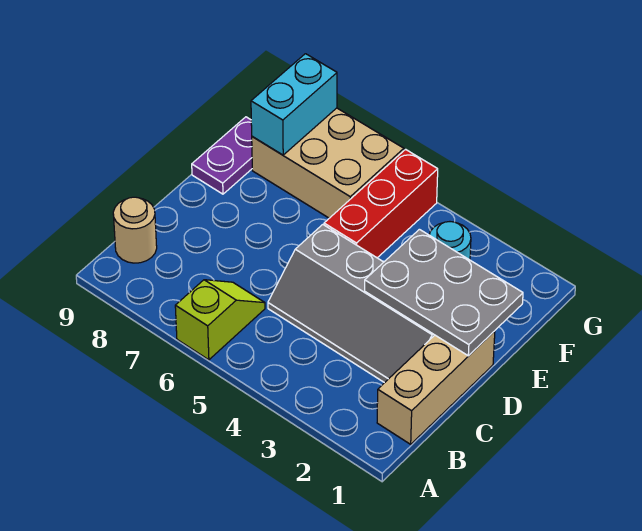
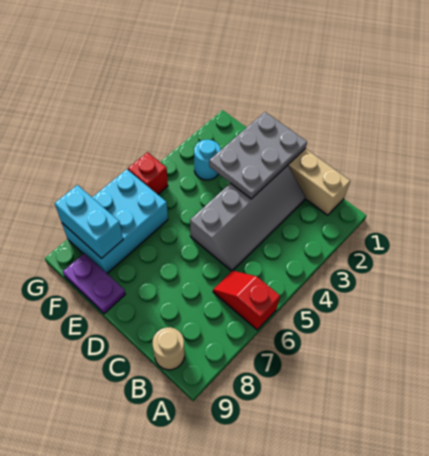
lime slope A6:B6 level 1 top A -> red slope A6:B6 level 1 top A
red brick E5:G5 level 1 -> red brick G5 level 1
tan brick F6:G8 level 1 -> cyan brick F6:G8 level 1

